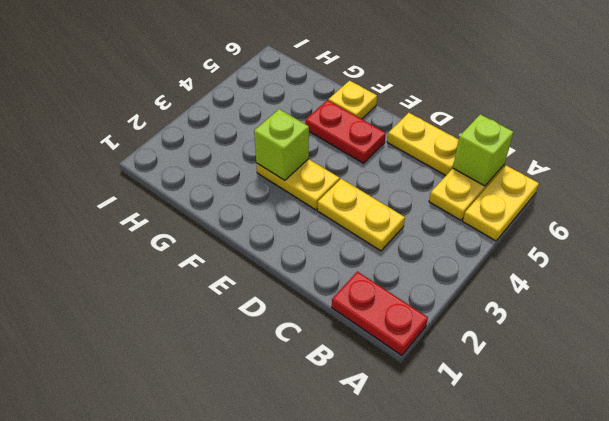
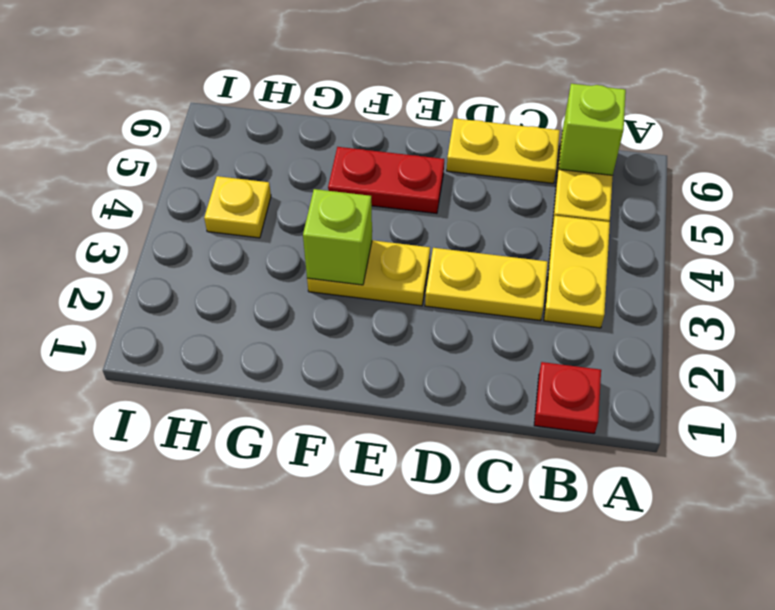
red plate A1:B1 level 1 -> red plate B1 level 1
yellow plate A5:A6 level 1 -> yellow plate B3:B4 level 1
yellow plate F6 level 1 -> yellow plate H4 level 1

